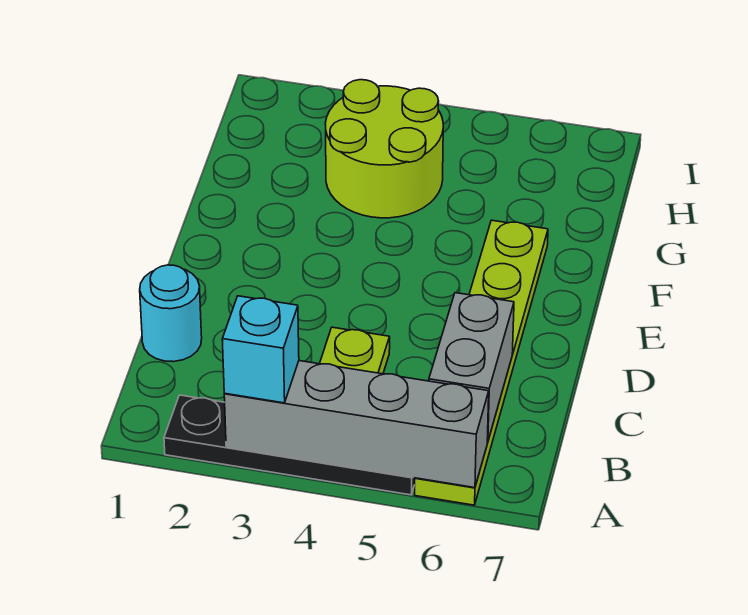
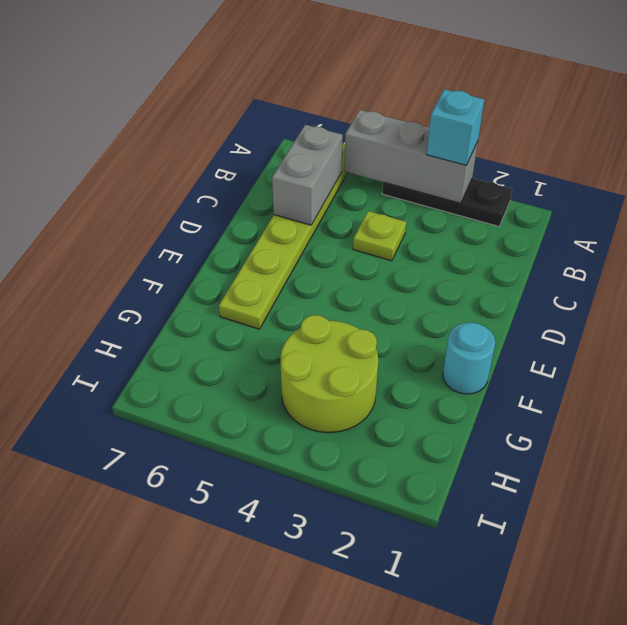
black plate A2:A5 level 1 -> black plate A2:A4 level 1
grey brick A3:A6 level 2 -> grey brick A3:A5 level 2
cyan round brick C1 level 1 -> cyan round brick F1 level 1

